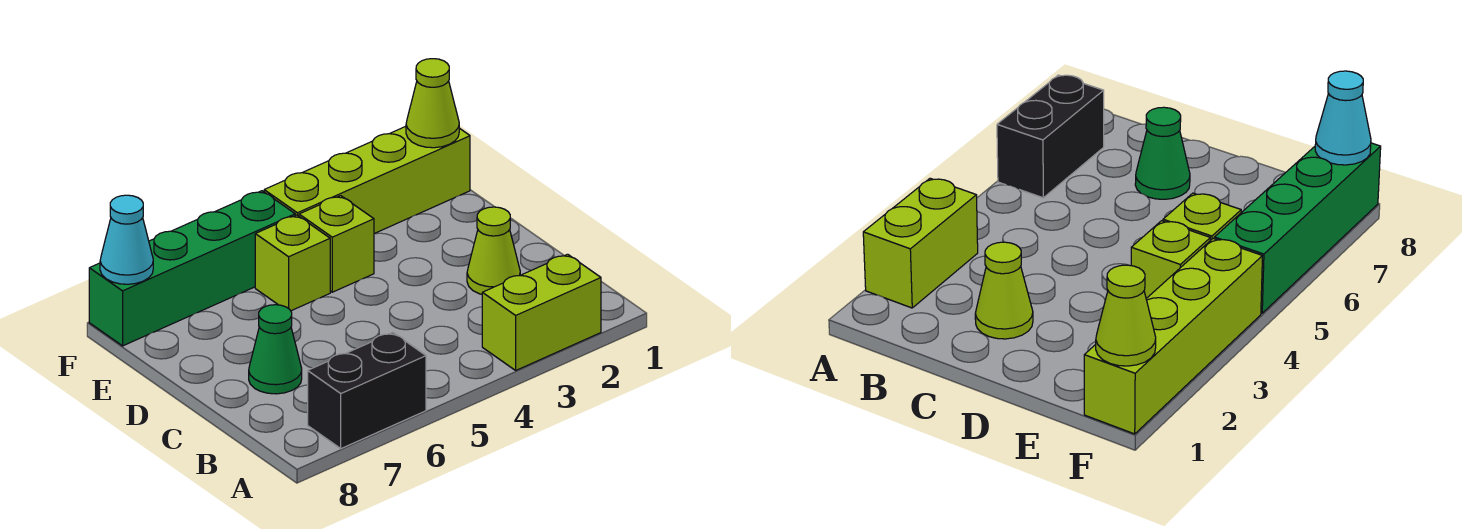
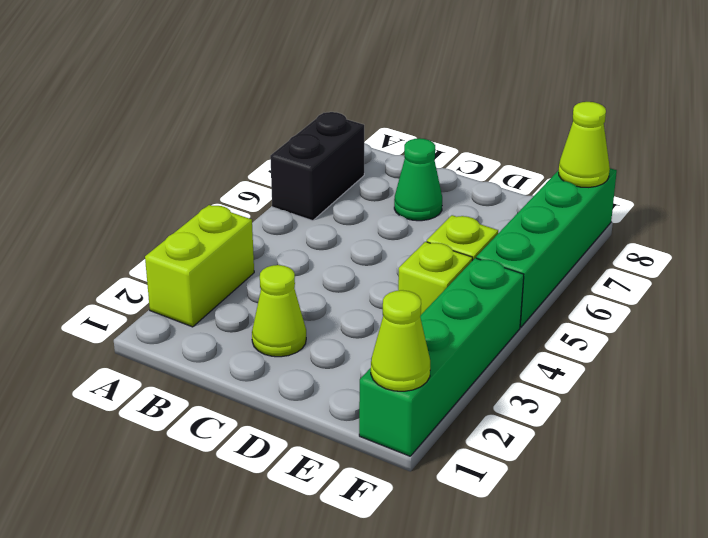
lime brick F1:F4 level 1 -> green brick F1:F4 level 1
cyan cone F8 level 2 -> lime cone F8 level 2

